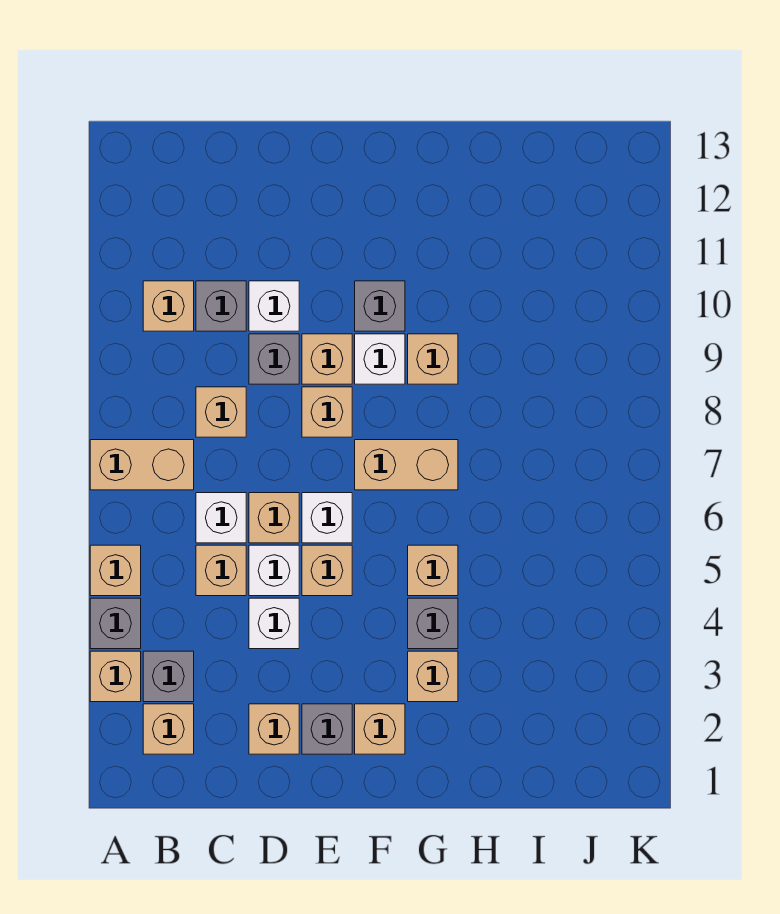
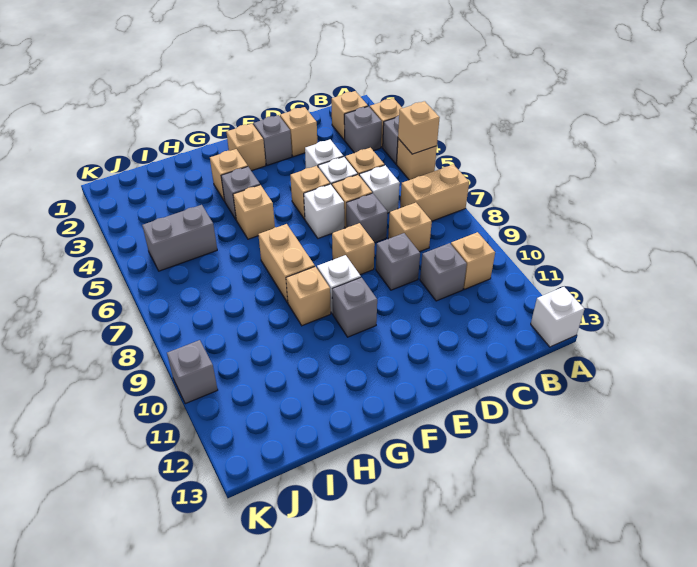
none -> grey brick D7 level 1
white brick D10 level 1 -> white brick A13 level 1
tan brick E9 level 1 -> tan brick A5 level 2
tan brick F7:G7 level 1 -> tan brick G7:G8 level 1
none -> grey brick I5:J5 level 1
none -> grey brick K10 level 1

